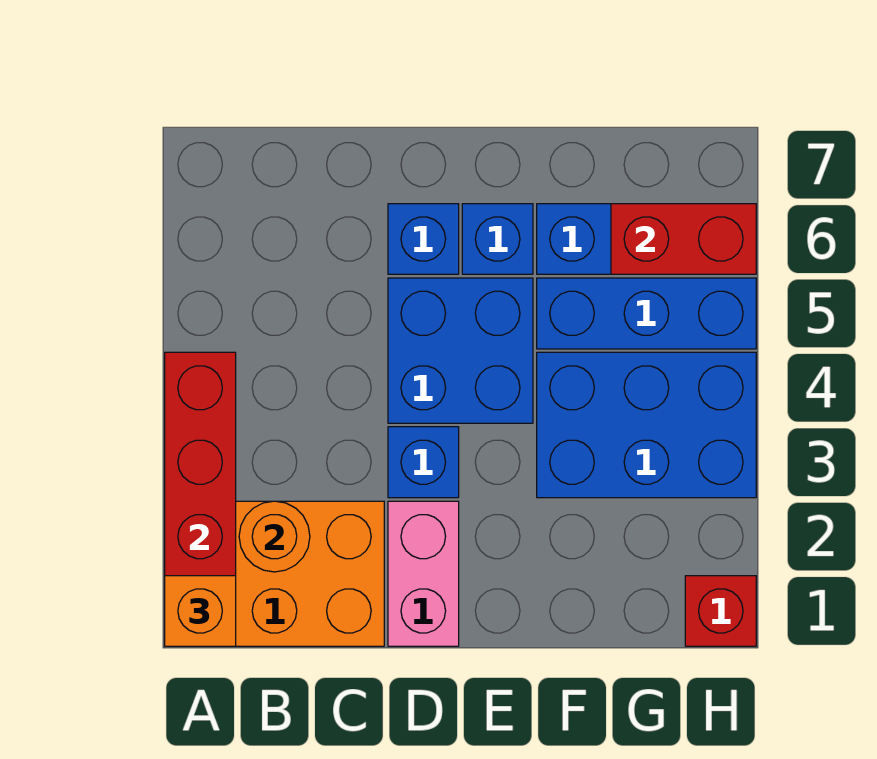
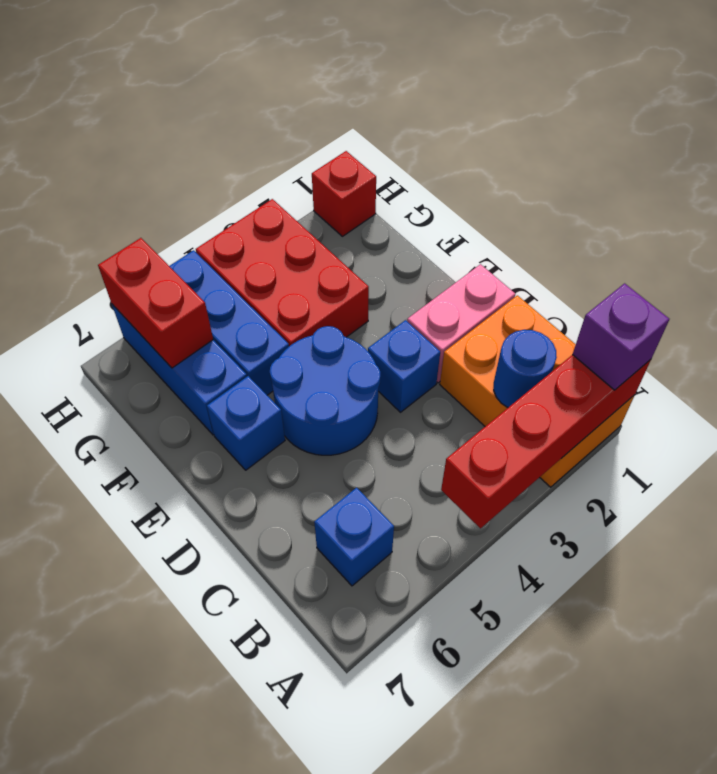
orange brick A1 level 3 -> purple brick A1 level 3
orange round brick B2 level 2 -> blue round brick B2 level 2
blue brick D4:E5 level 1 -> blue round brick D4:E5 level 1
blue brick D6 level 1 -> blue brick B6 level 1
blue brick F3:H4 level 1 -> red brick F3:H4 level 1

